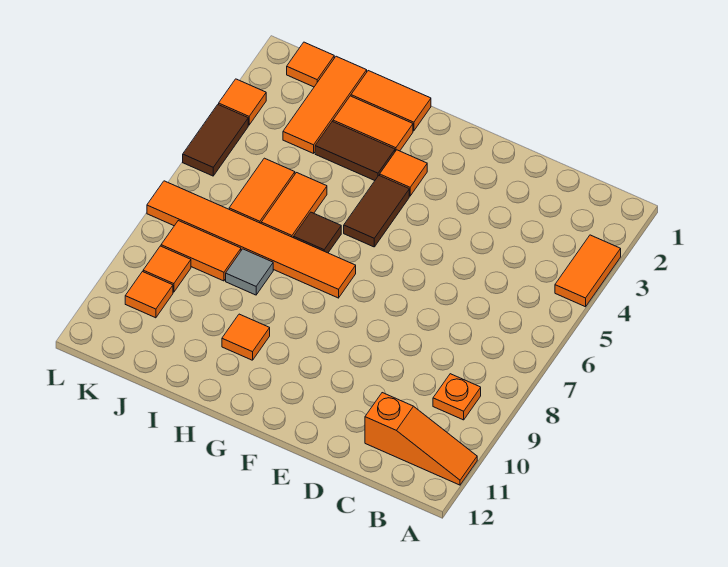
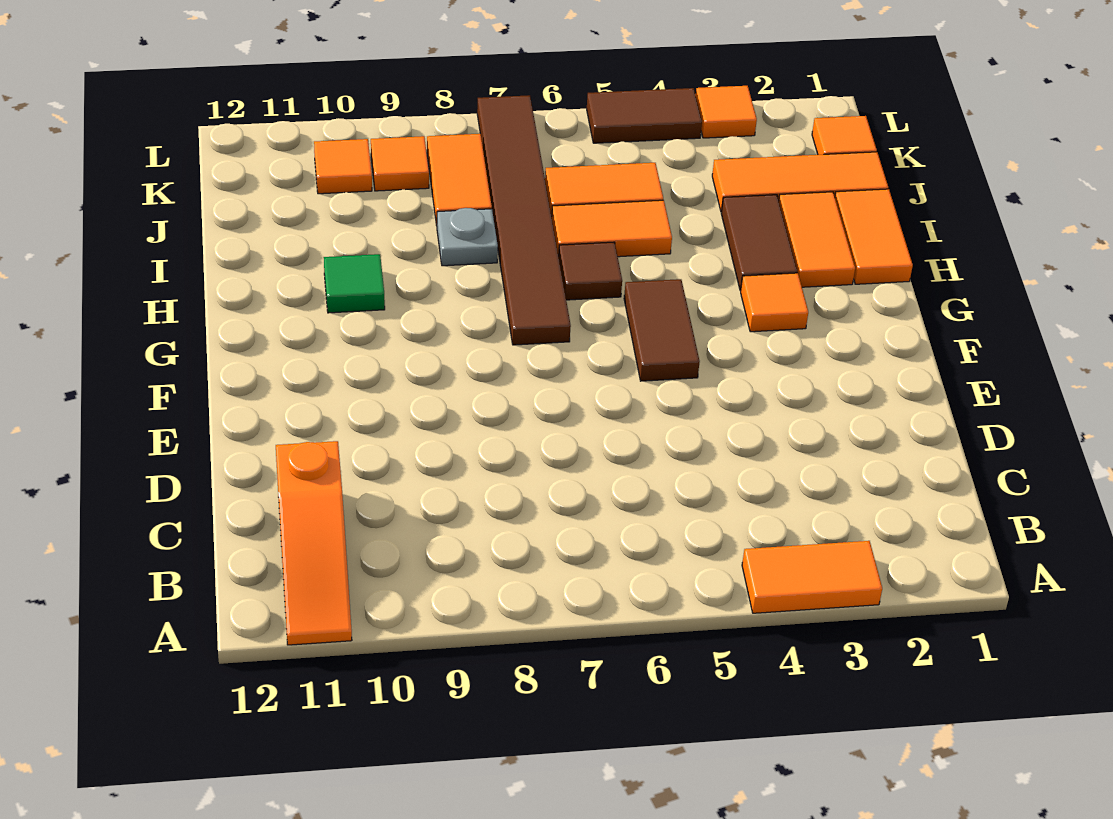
orange plate B9 level 1 -> none
brown tile G4:G5 level 1 -> brown tile F5:G5 level 1
orange tile G7:L7 level 1 -> brown tile G7:L7 level 1
orange tile H10 level 1 -> green tile H10 level 1
grey tile I8 level 1 -> grey plate I8 level 1

